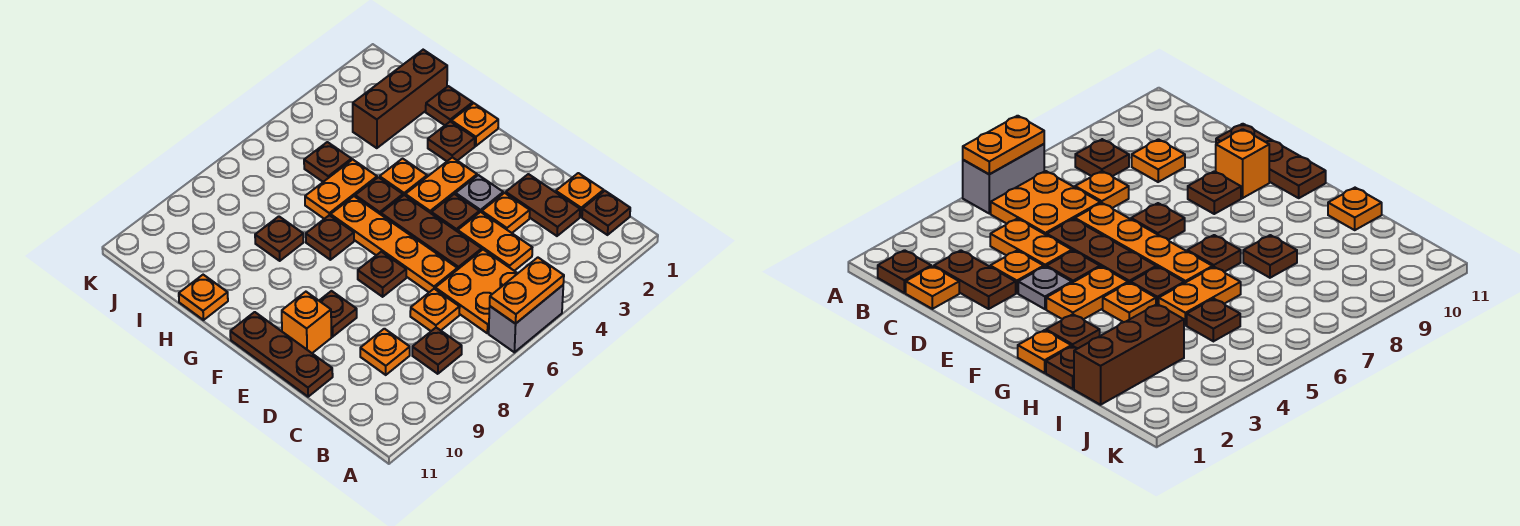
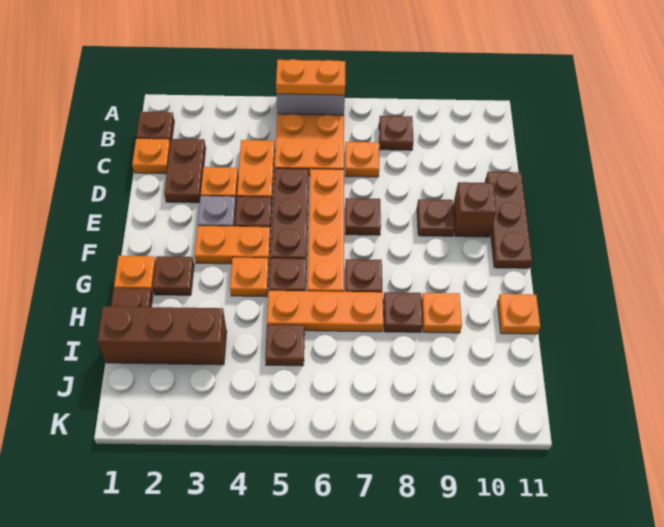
orange plate C9 level 1 -> orange plate H9 level 1
orange brick E10 level 1 -> brown brick E10 level 1
orange plate H5:H6 level 1 -> orange plate H5:H7 level 1

